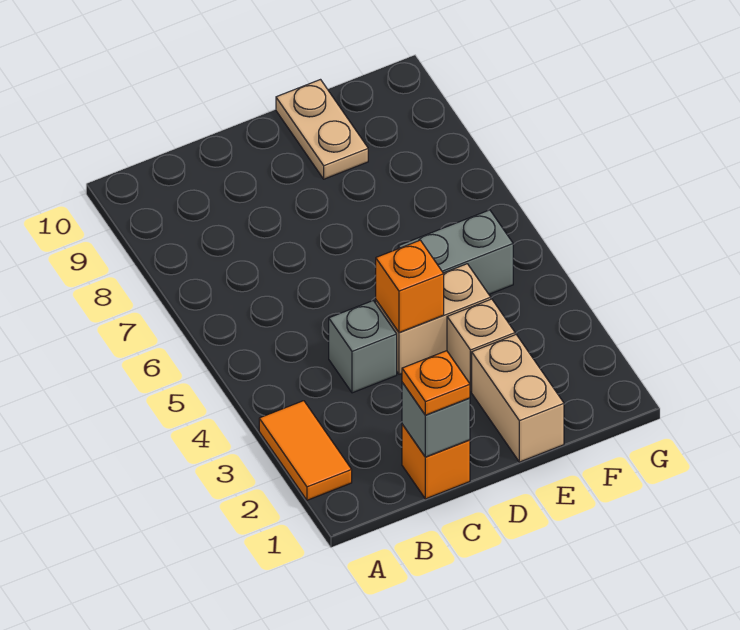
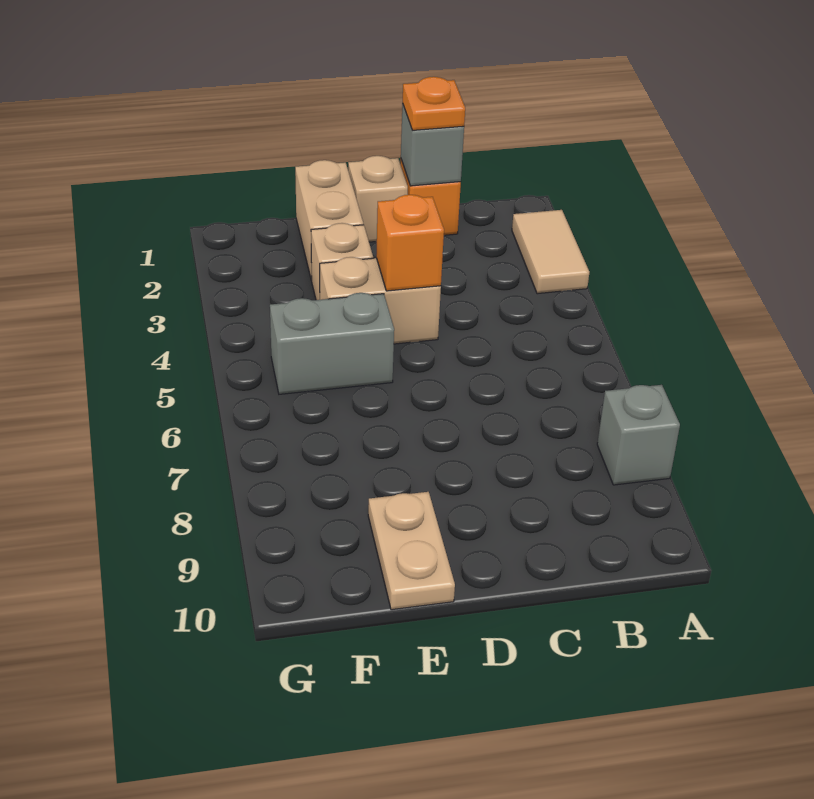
orange tile A2:A3 level 1 -> tan tile A2:A3 level 1
grey brick C4 level 1 -> grey brick A8 level 1
none -> tan brick D1 level 1

